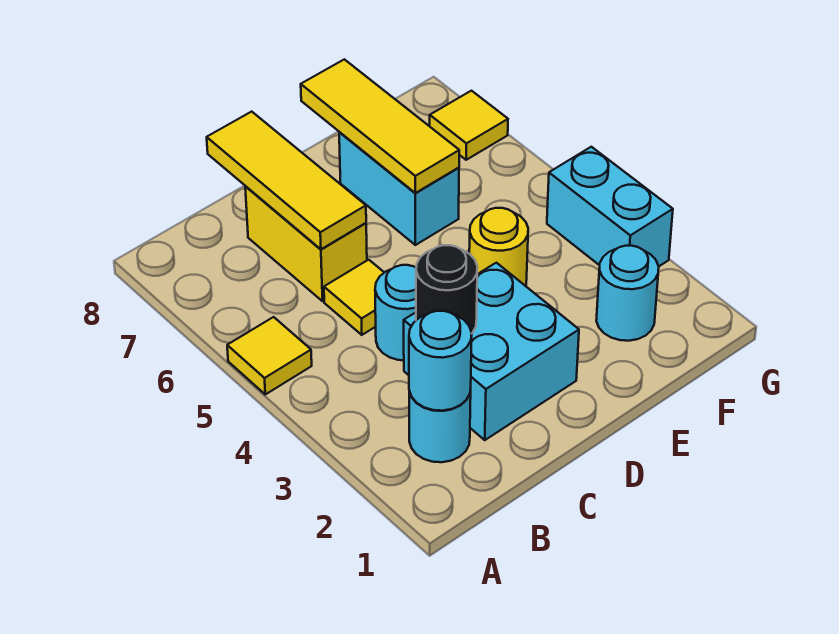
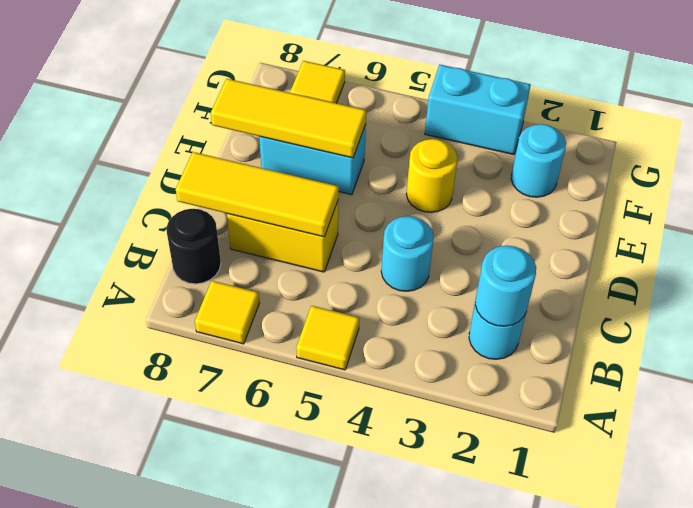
cyan brick C2:D3 level 1 -> none
black round brick C3 level 2 -> black round brick B8 level 1
yellow tile C5 level 1 -> yellow tile A7 level 1

